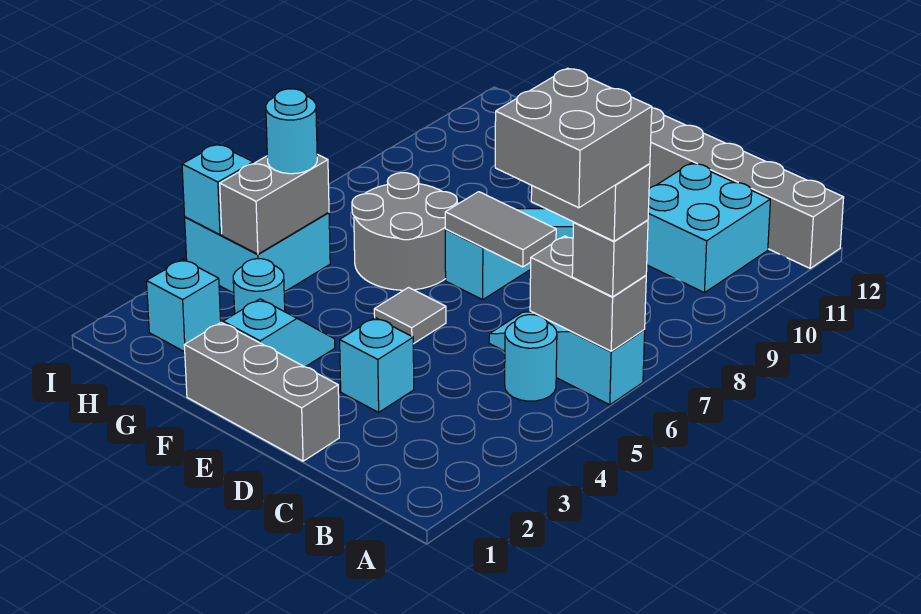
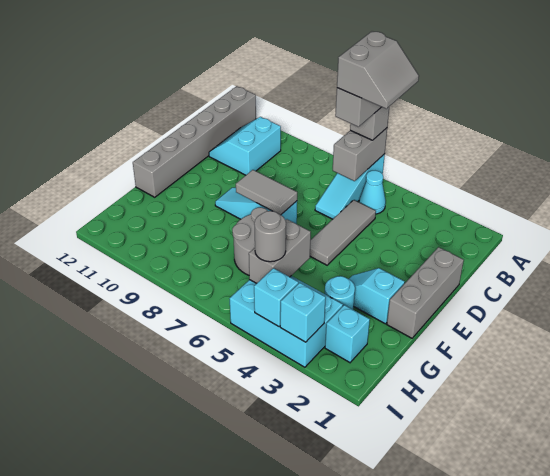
grey brick A5:B6 level 5 -> grey slope A5:B6 level 5 top 6
cyan round brick B5 level 1 -> cyan cone B5 level 1
cyan brick B10:C11 level 1 -> cyan slope B10:C11 level 1 top 10
cyan brick D3 level 1 -> cyan brick I3 level 2
grey tile D7:E7 level 2 -> grey tile E7:E8 level 2
grey tile E5 level 1 -> grey tile C5:E5 level 1
cyan brick H4:I5 level 1 -> cyan brick H3:I5 level 1
grey brick H4:H5 level 2 -> grey brick G5:H5 level 2
cyan round brick H5 level 3 -> grey round brick H5 level 3

